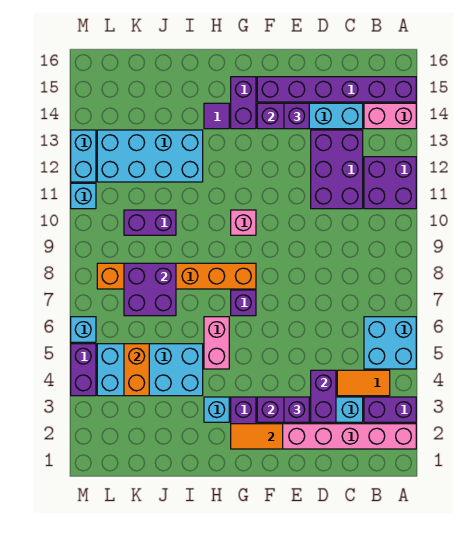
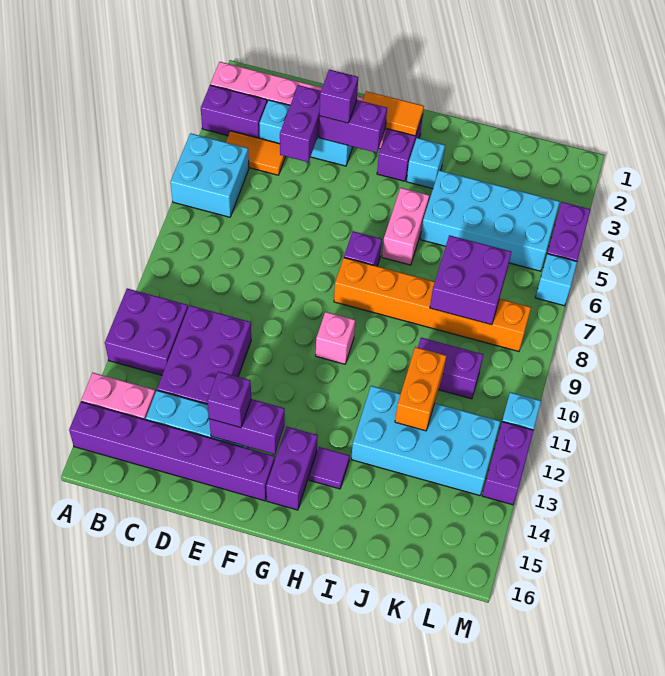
orange brick K4:K5 level 2 -> orange brick J11:J12 level 2
cyan brick M12:M13 level 1 -> purple brick M12:M13 level 1

